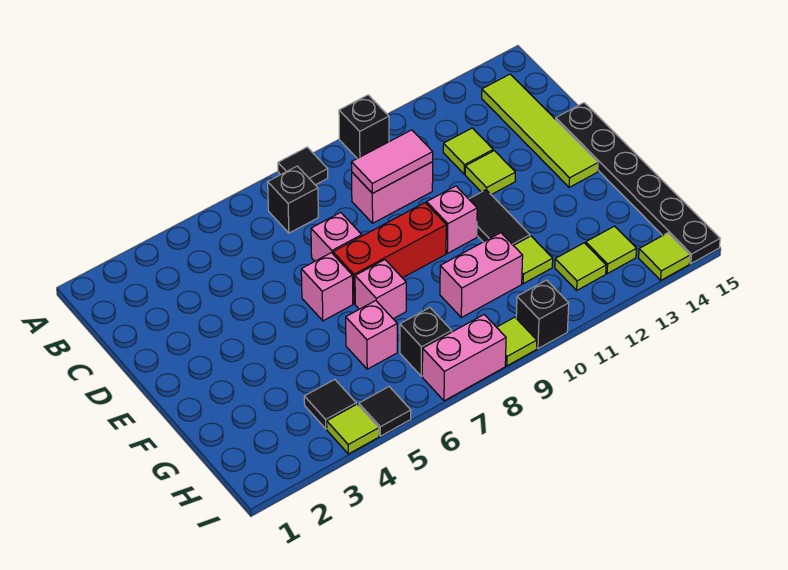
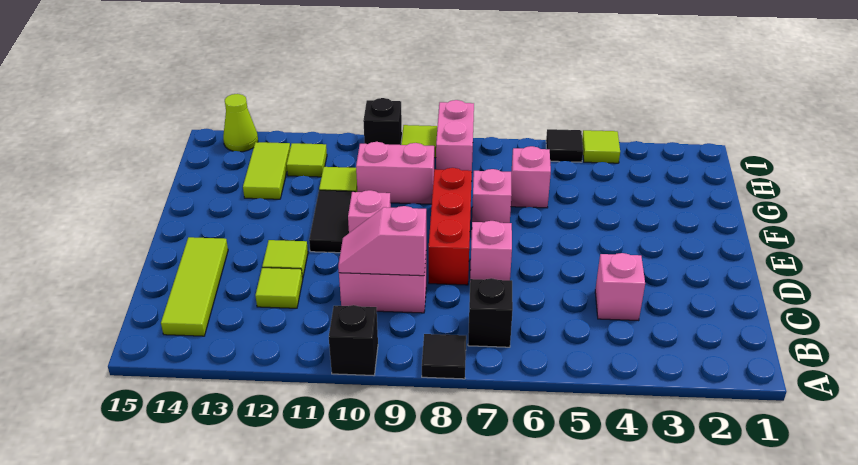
lime tile B14:E14 level 1 -> lime tile B14:D14 level 1
pink tile C9:C10 level 2 -> pink slope C9:C10 level 2 top 9
black plate D15:I15 level 1 -> none
pink brick E6 level 1 -> pink brick C4 level 1
red brick E7:E9 level 1 -> red brick D8:F8 level 1
black tile H4 level 1 -> none
black brick H7 level 1 -> none
lime tile H13 level 1 -> lime tile G13:H13 level 1
pink brick I7:I8 level 1 -> pink brick H8:I8 level 1
lime tile I14 level 1 -> lime cone I14 level 1

